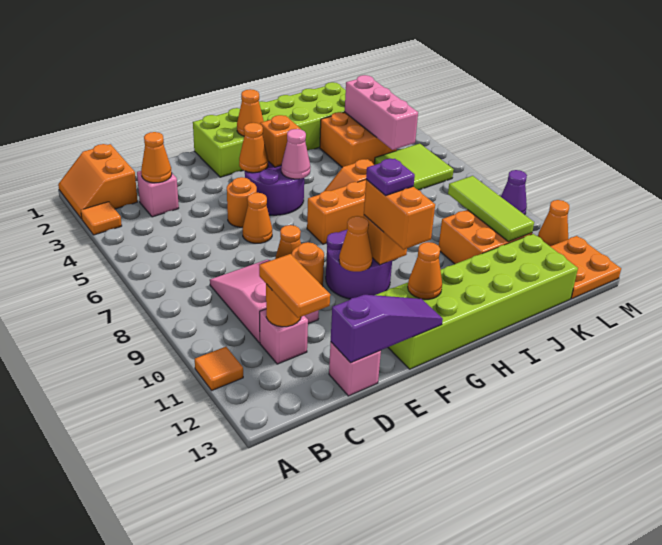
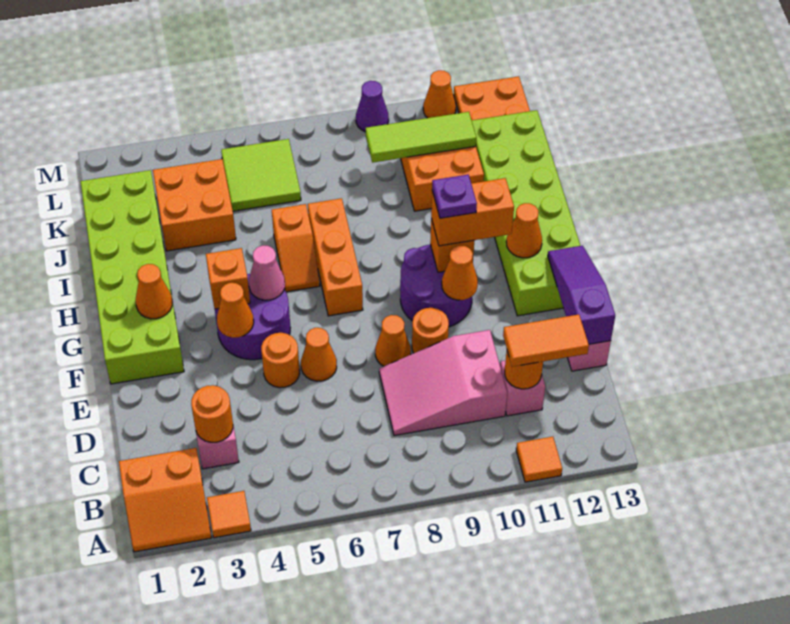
orange cone C3 level 2 -> orange round brick C3 level 2
pink brick K3:K5 level 2 -> none

